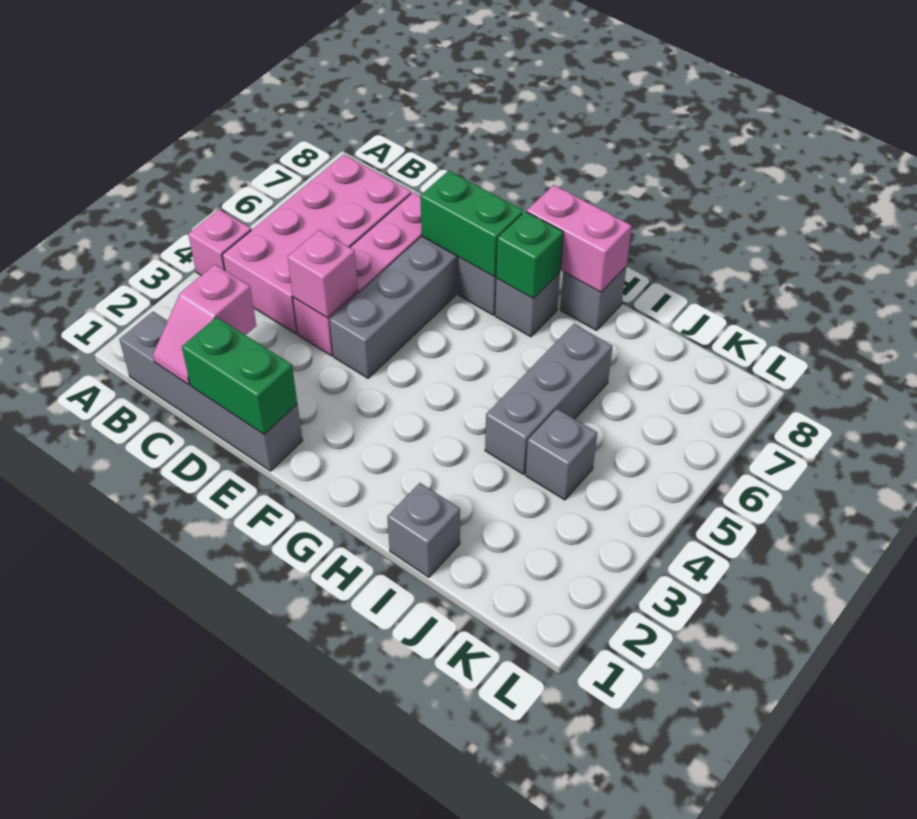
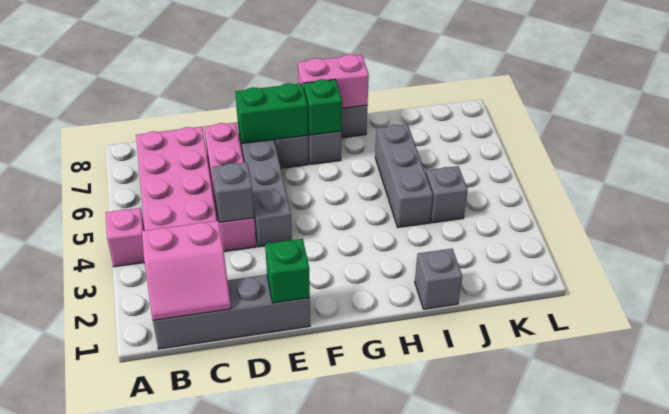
pink slope C1:C2 level 2 top 2 -> pink slope B1:C2 level 2 top 2
green brick D1:E1 level 2 -> green brick E1 level 2
pink brick D4 level 2 -> grey brick D4 level 2

